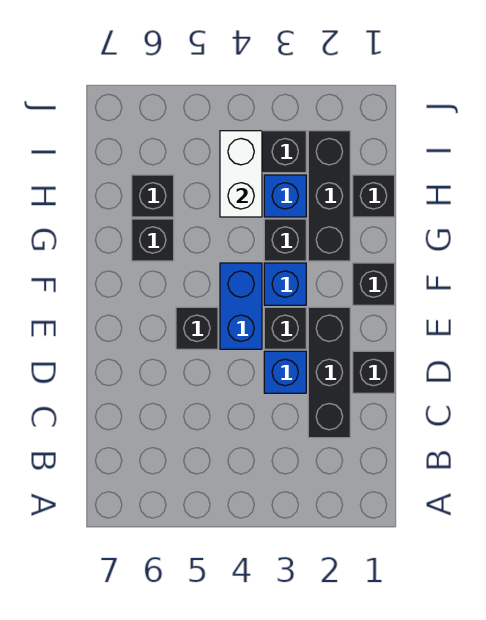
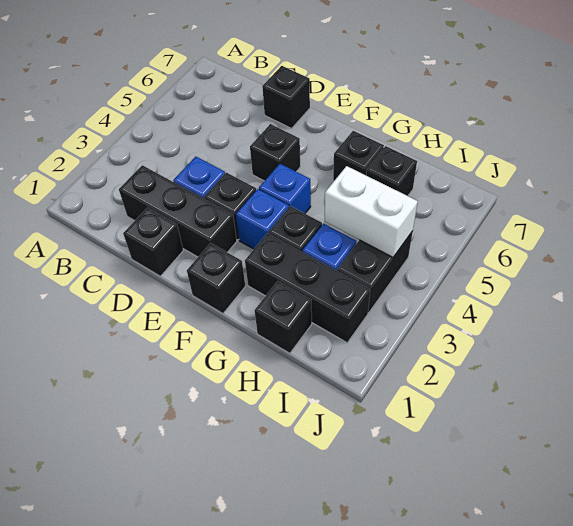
none -> black brick D7 level 1
blue brick E4:F4 level 1 -> blue brick F4 level 1

